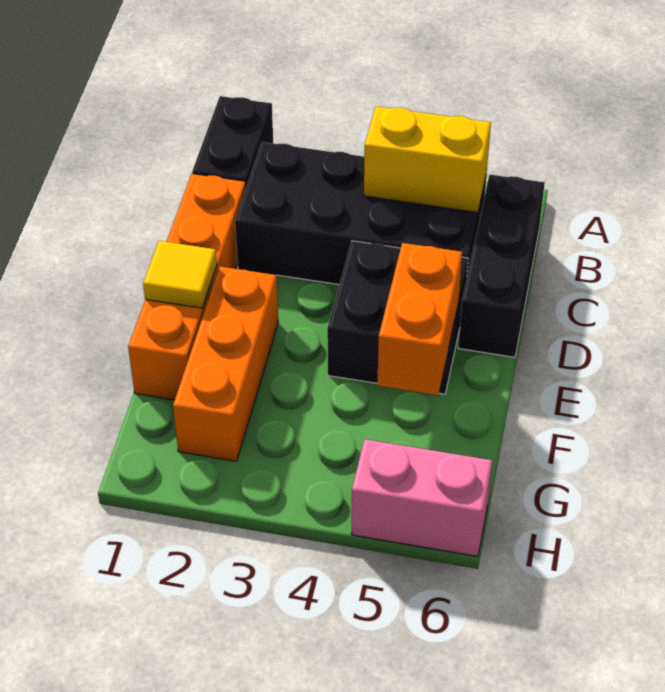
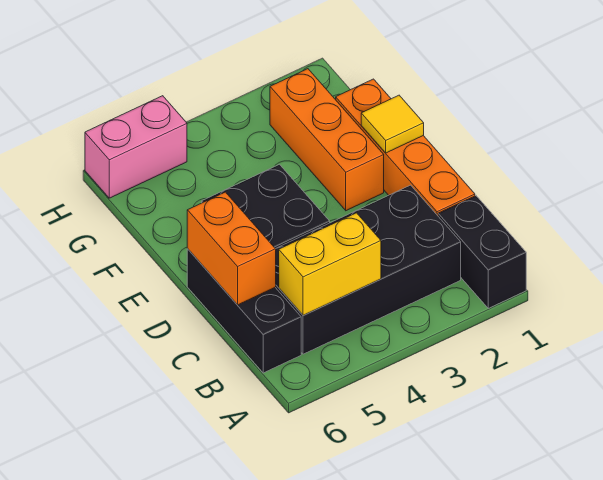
orange brick E5:F5 level 2 -> orange brick C6:D6 level 2

